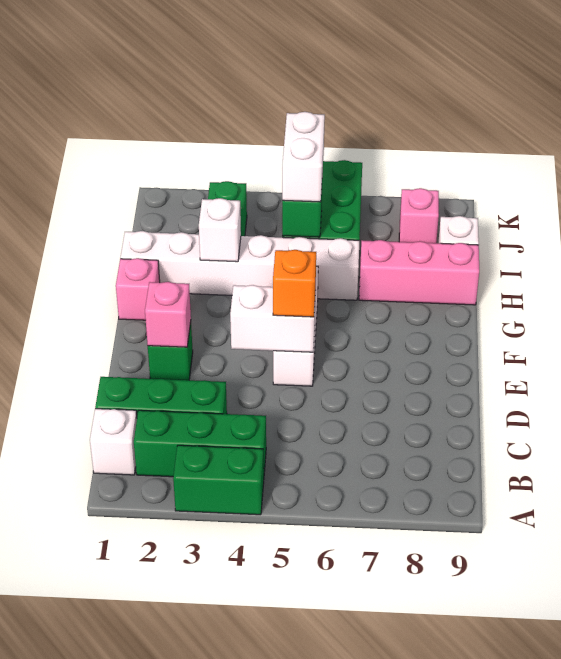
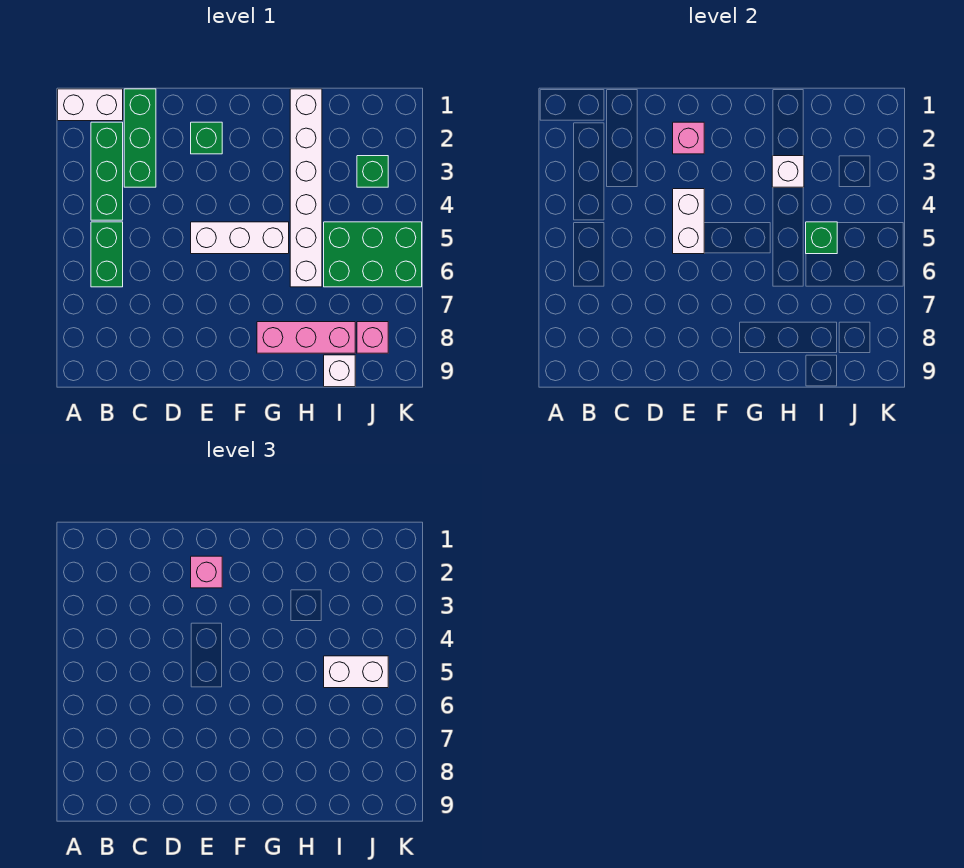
green brick A3:A4 level 1 -> green brick B5:B6 level 1
white brick B1 level 1 -> white brick A1:B1 level 1
orange brick E5 level 3 -> none
pink brick G1 level 1 -> pink brick E2 level 3
pink brick H7:H9 level 1 -> pink brick G8:I8 level 1

